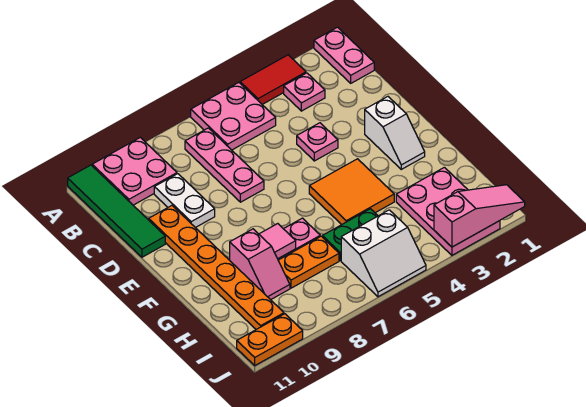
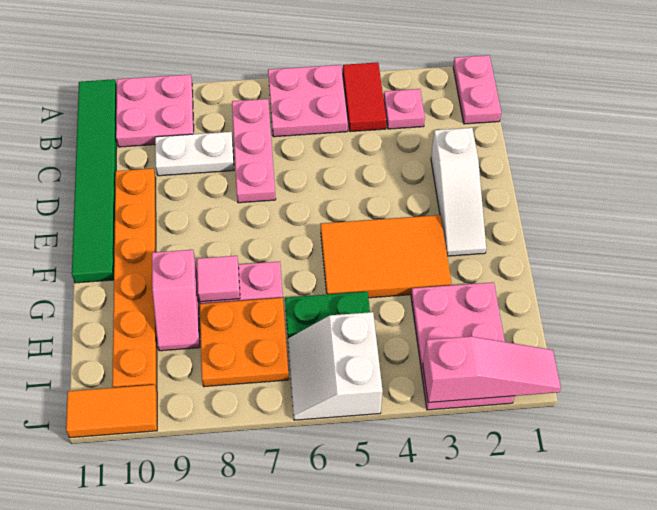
red tile A3:A4 level 1 -> red tile A4:B4 level 1
green tile A11:D11 level 1 -> green tile A11:F11 level 1
white plate C9:D9 level 1 -> white plate C8:C9 level 1
pink plate D4 level 1 -> none
white slope E2:F2 level 1 top E -> white slope D2:F2 level 1 top D
orange tile F4:G5 level 1 -> orange tile F3:G5 level 1
orange plate H7:H8 level 1 -> orange plate H7:I8 level 1
white slope I5:J6 level 1 top I -> white slope I5:J6 level 1 top 5
orange plate J10:J11 level 1 -> orange tile J10:J11 level 1

